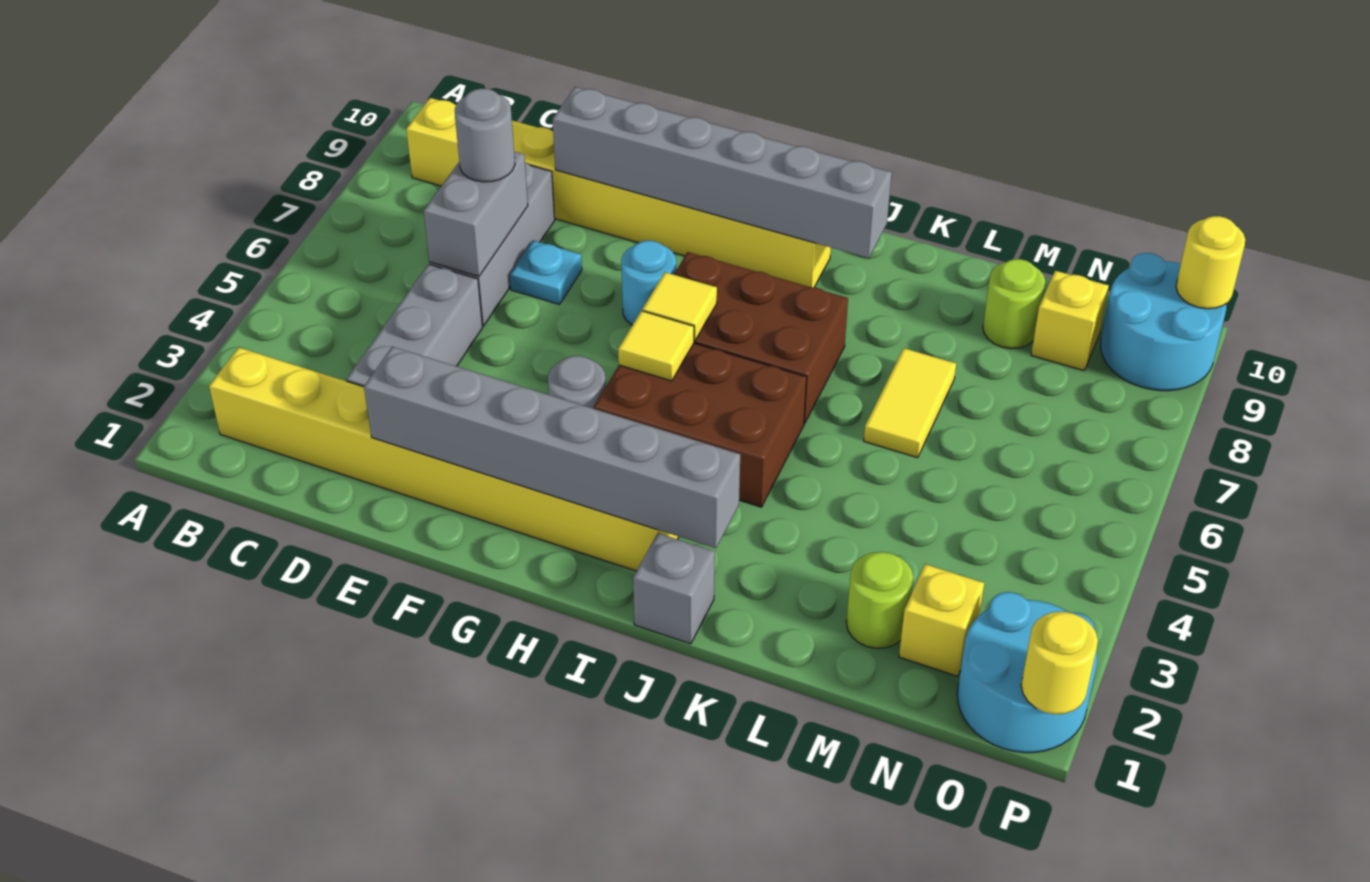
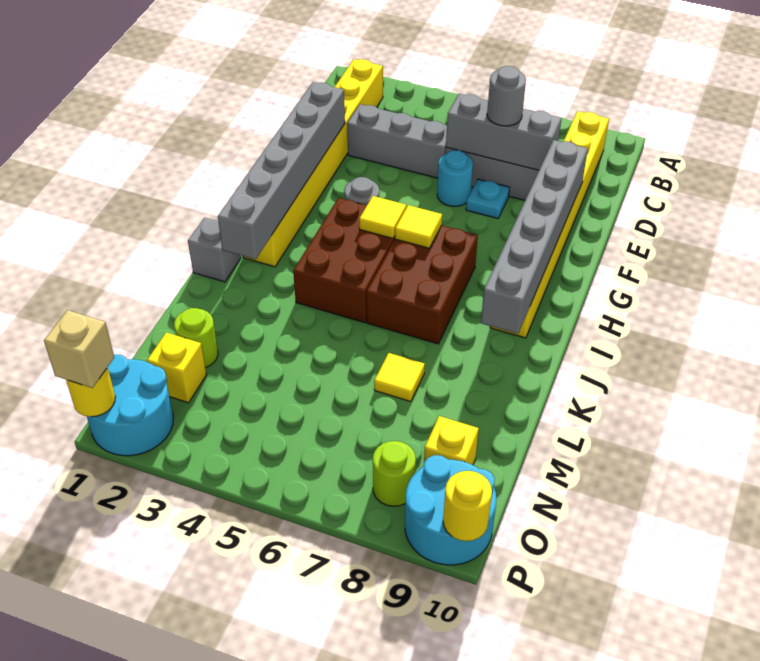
grey brick D6:D7 level 2 -> grey brick D6:D8 level 2
cyan round brick G7 level 1 -> cyan round brick E6 level 1
yellow tile L6:L7 level 1 -> yellow tile L7 level 1
lime round brick M9 level 1 -> lime round brick O8 level 1
none -> tan brick P1 level 3

